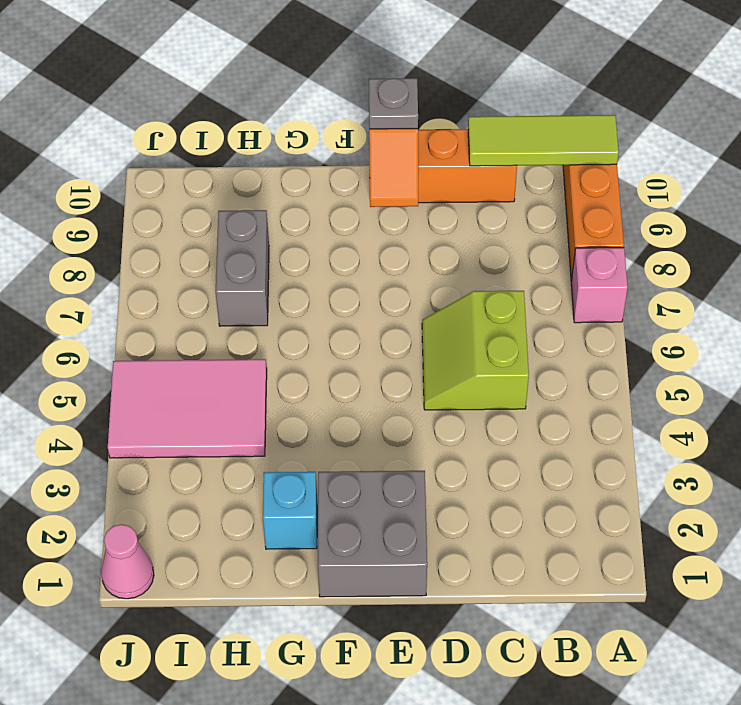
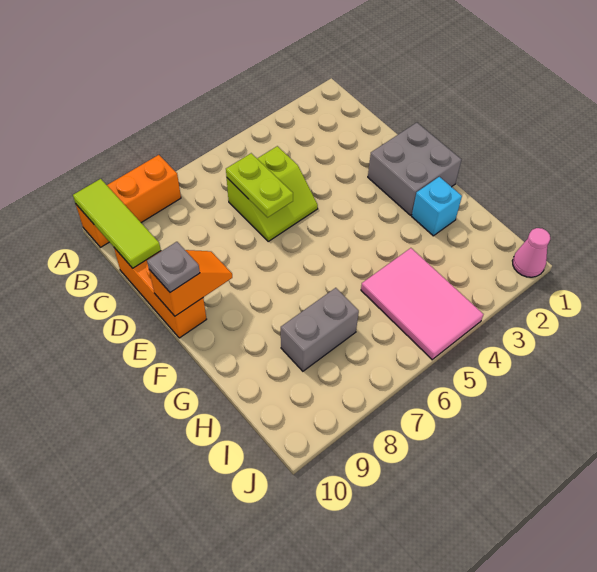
pink brick A7 level 1 -> none
none -> lime plate C6:D6 level 2

